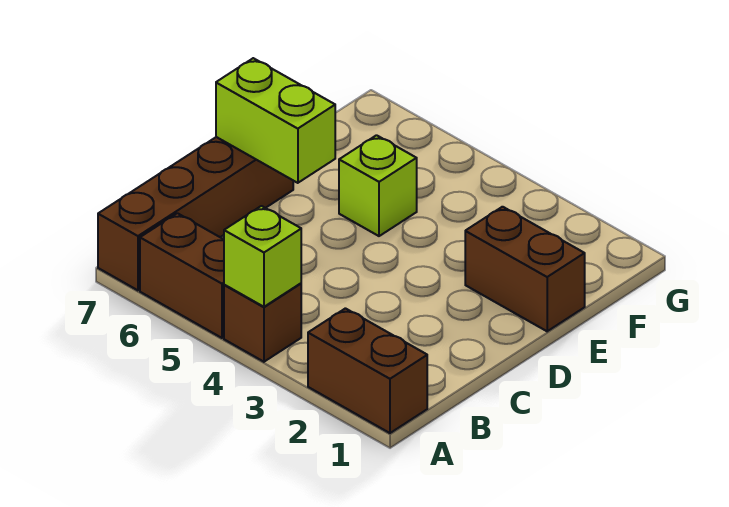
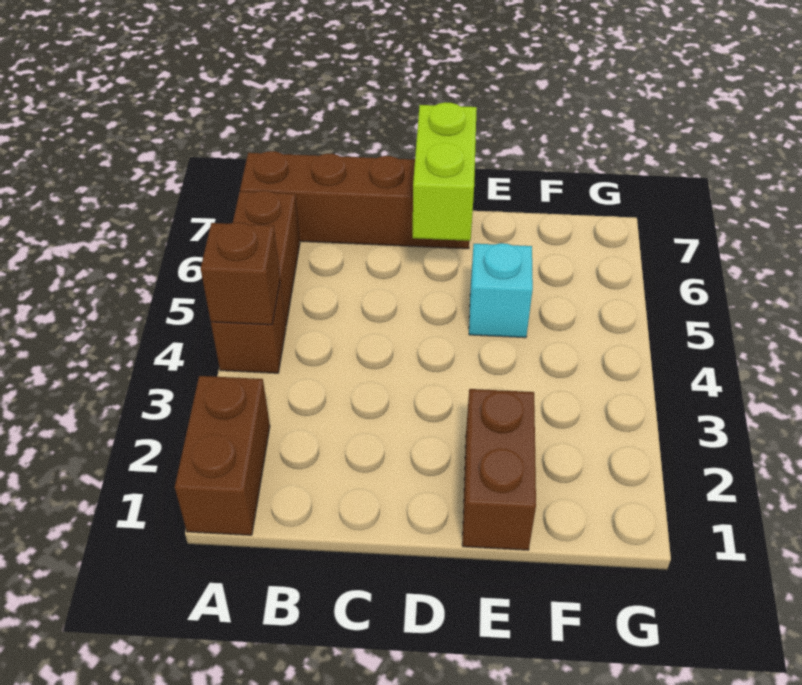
lime brick A4 level 2 -> brown brick A4 level 2
lime brick E5 level 1 -> cyan brick E5 level 1

